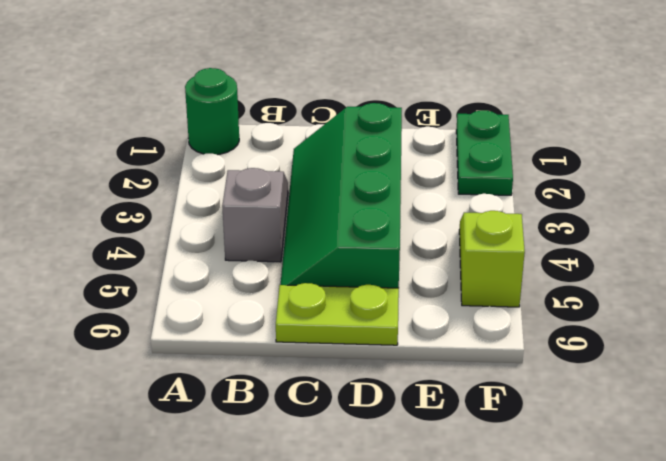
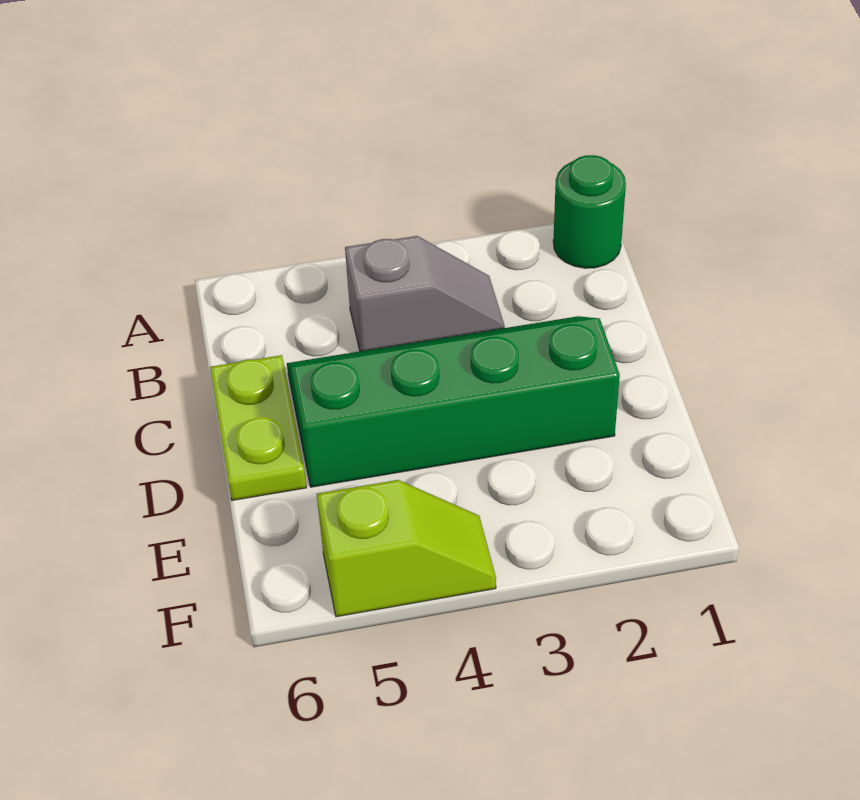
green plate F1:F2 level 1 -> none

